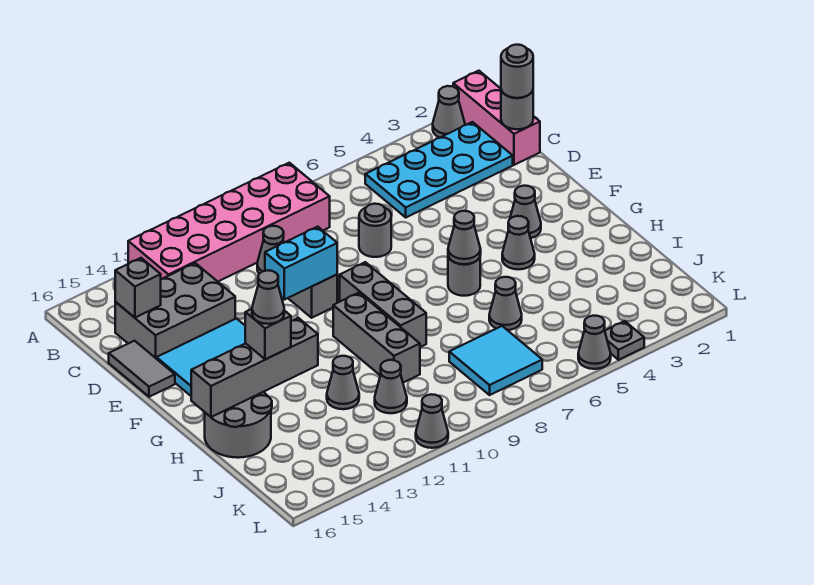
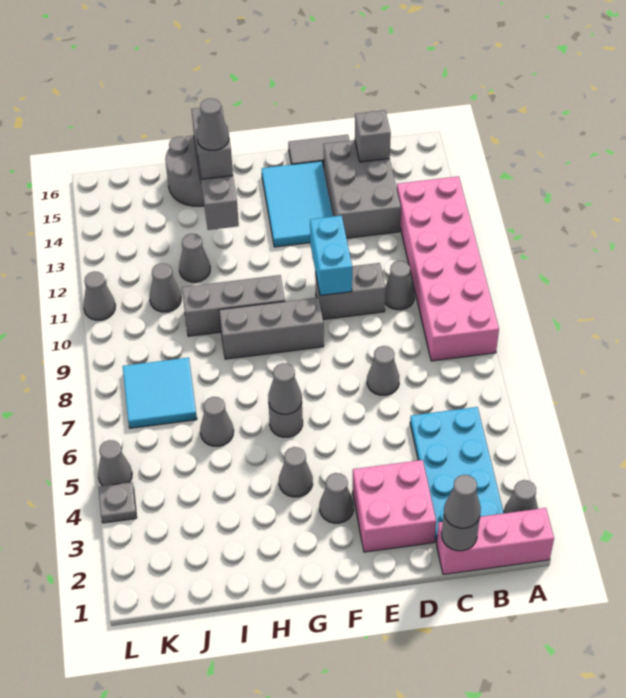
grey round brick C1 level 3 -> grey cone C1 level 3
none -> pink brick D2:E3 level 1
grey round brick D7 level 1 -> grey cone D7 level 1

